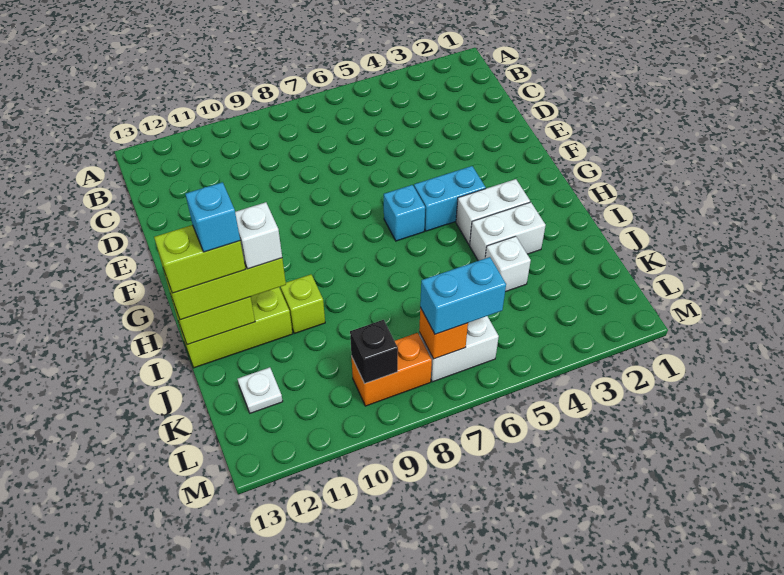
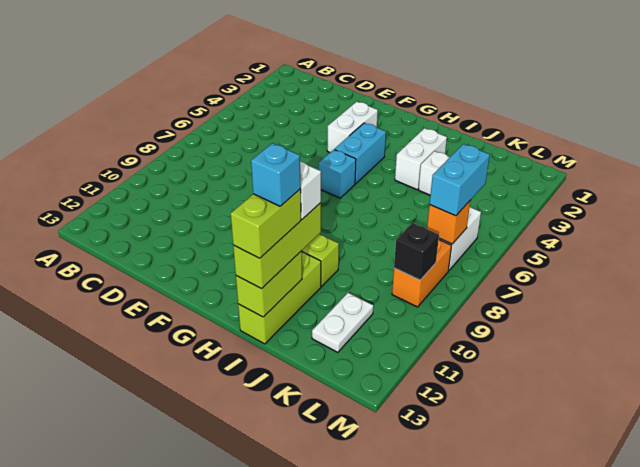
white brick H3:H4 level 1 -> white brick F3:F4 level 1
white plate K12 level 1 -> white plate K11:K12 level 1

